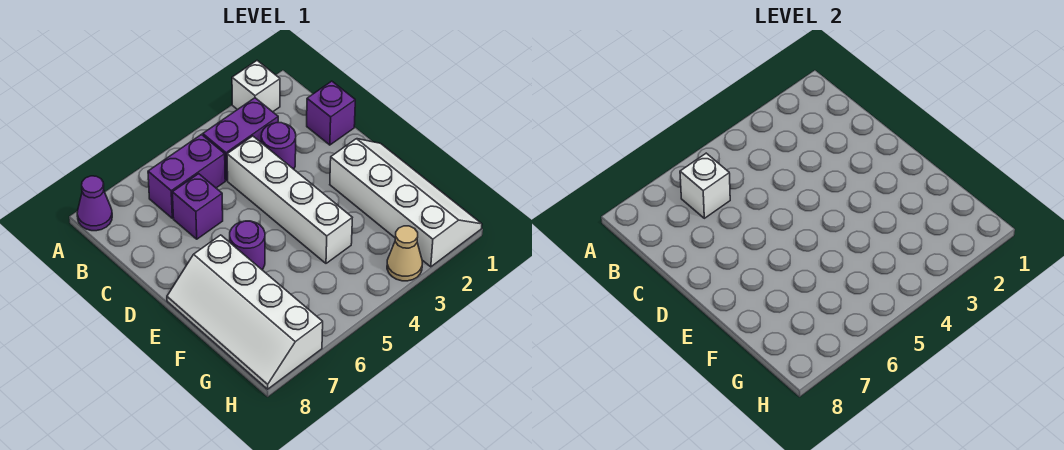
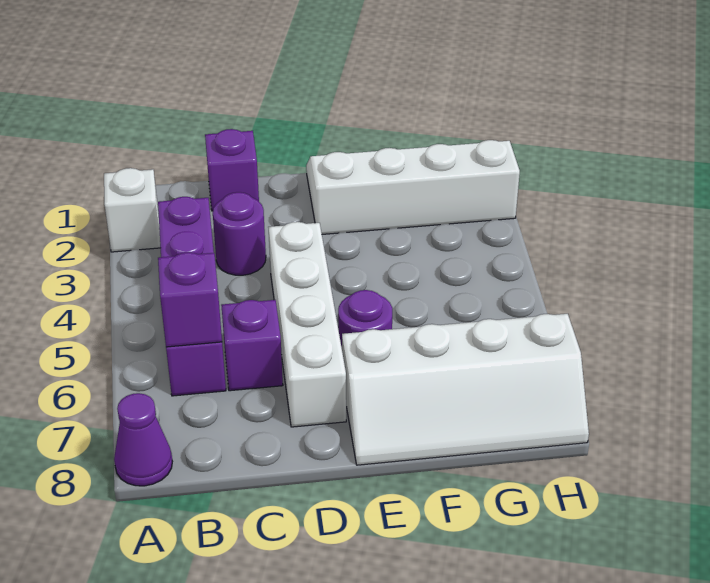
white brick B6 level 2 -> purple brick B6 level 2
white brick C4:F4 level 1 -> white brick D4:D7 level 1
tan cone H3 level 1 -> none

